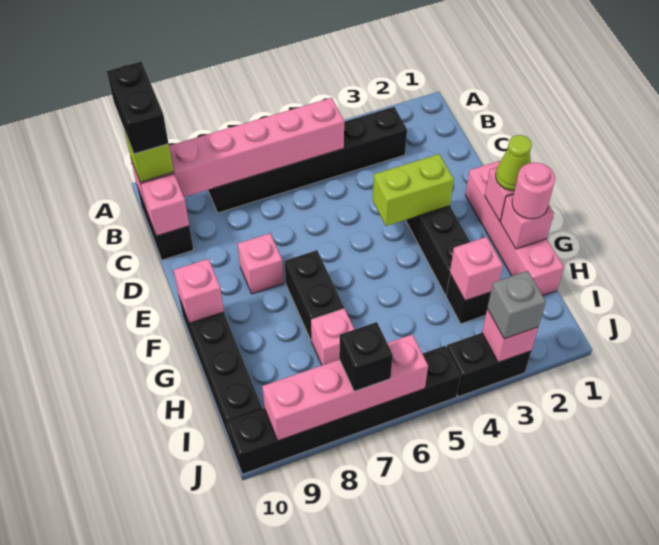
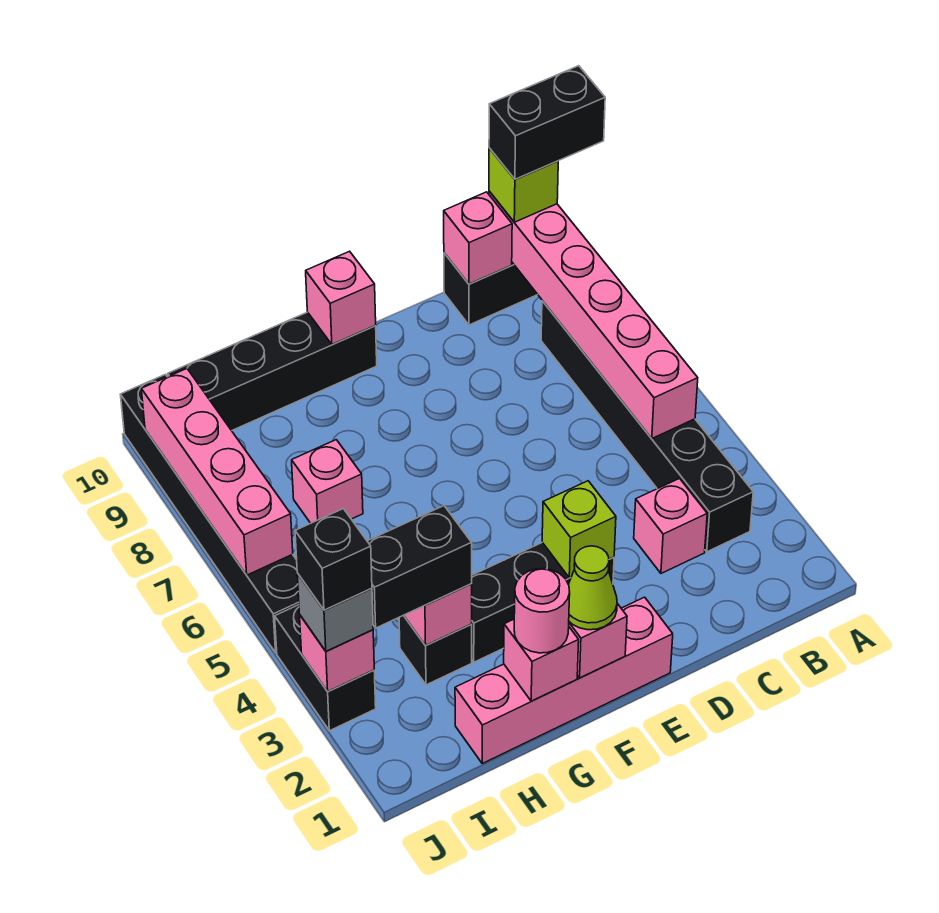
lime brick E3:E4 level 2 -> lime brick E3 level 2
pink brick E8 level 1 -> pink brick C3 level 1
black brick F7:G7 level 1 -> black brick H3:I3 level 3
black brick J7 level 3 -> black brick J3 level 4

